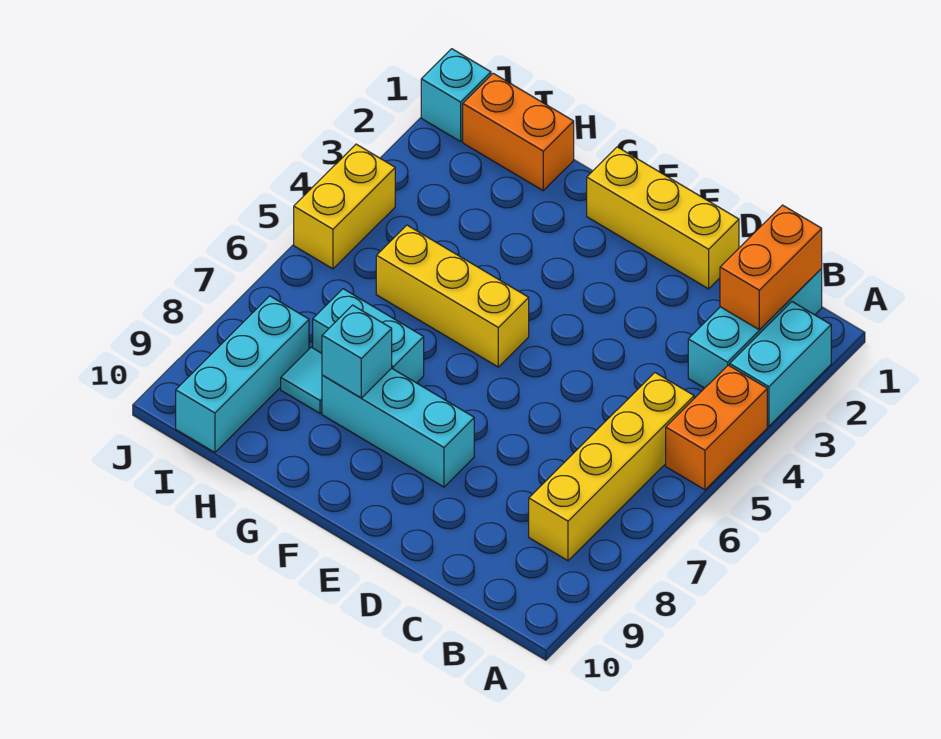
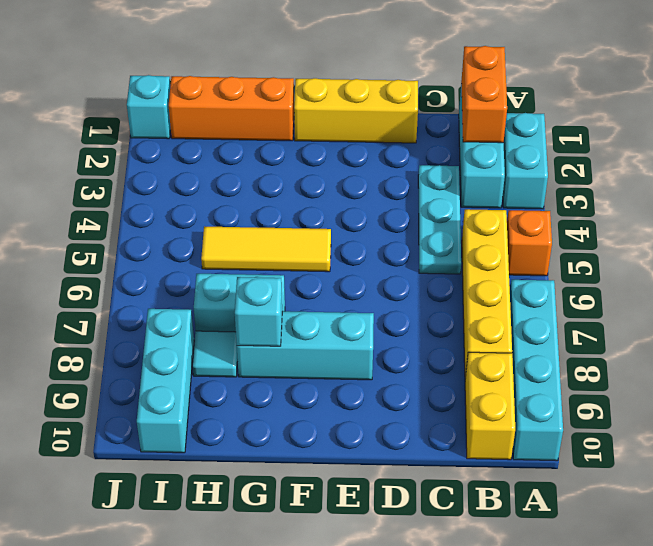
orange brick A4:A5 level 1 -> orange brick A5 level 1
none -> cyan brick A7:A10 level 1
none -> cyan plate C3:C5 level 1
yellow brick F5:H5 level 1 -> yellow tile F5:H5 level 1
orange brick H1:I1 level 1 -> orange brick G1:I1 level 1
yellow brick J4:J5 level 1 -> yellow brick B9:B10 level 1

